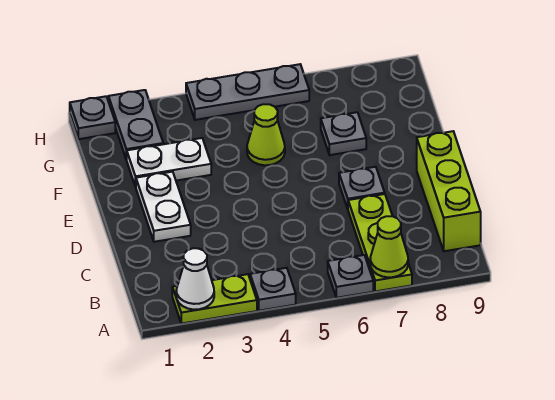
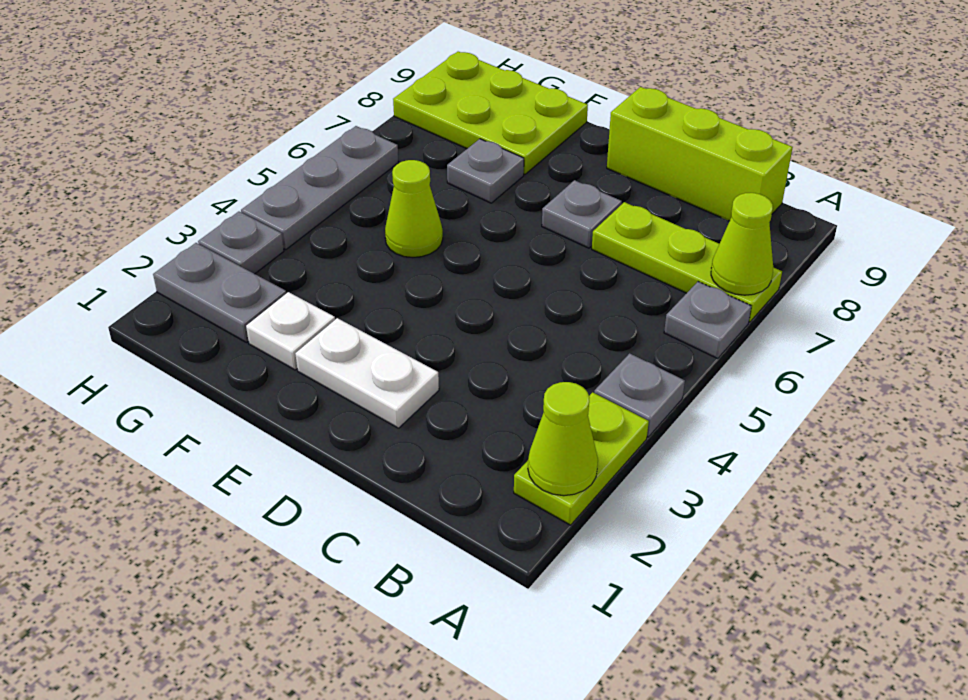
white cone A2 level 2 -> lime cone A2 level 2
white plate F2:F3 level 1 -> white plate F2 level 1
none -> lime plate F8:H9 level 1
grey plate H1 level 1 -> grey plate H3 level 1

